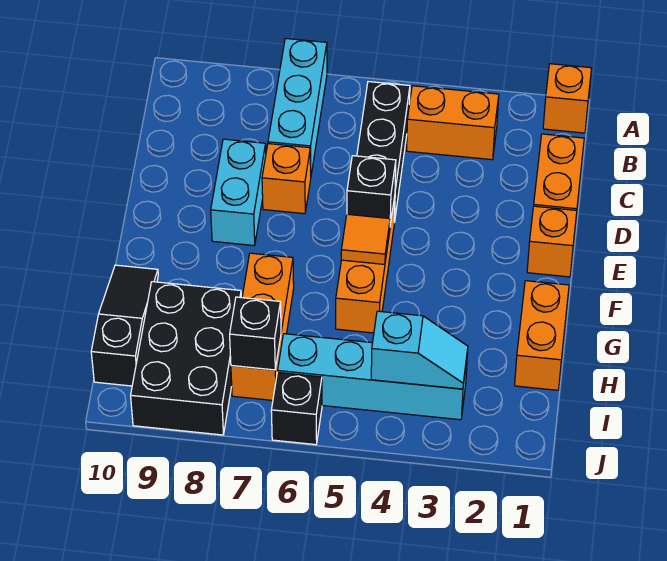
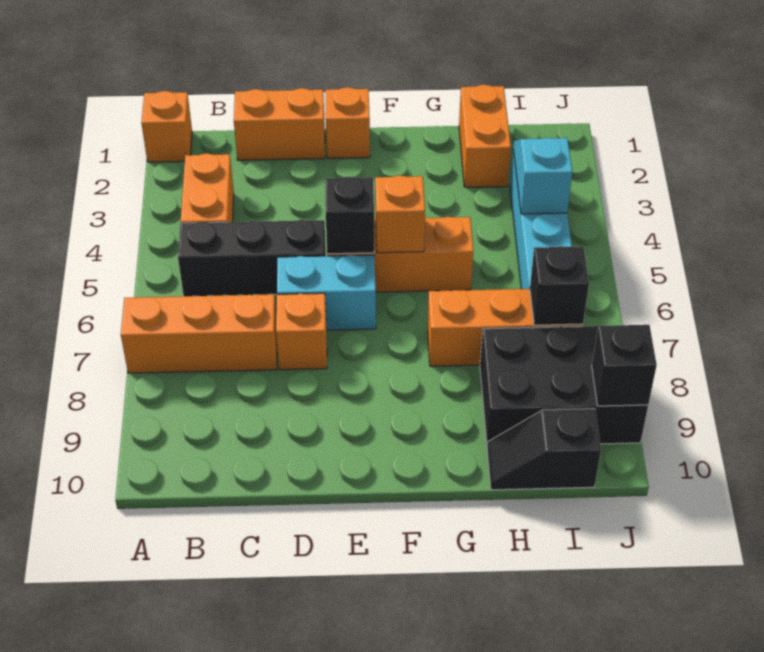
cyan brick A7:C7 level 1 -> orange brick A7:C7 level 1
cyan brick D8:E8 level 1 -> cyan brick D6:E6 level 1
orange tile F5 level 2 -> orange brick F5 level 2
orange brick G1:H1 level 1 -> orange brick H1:H2 level 1
black slope G10:I10 level 1 top I -> black slope H10:I10 level 1 top I
black brick J6 level 1 -> black brick J9 level 2

